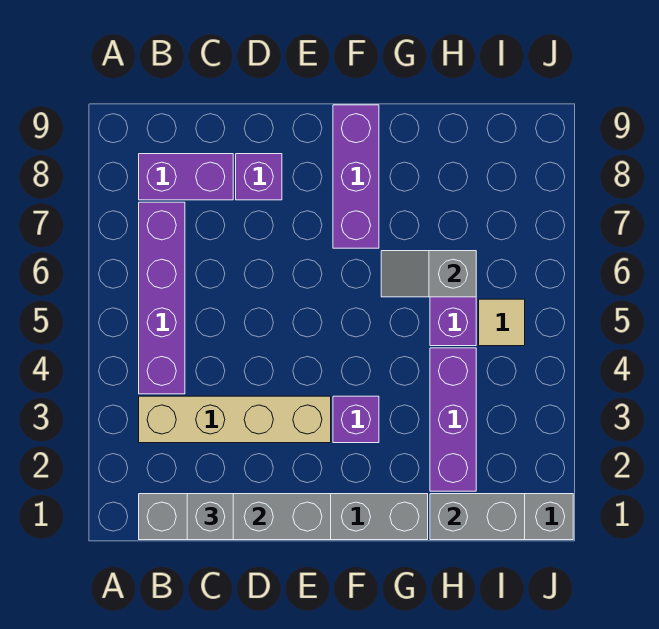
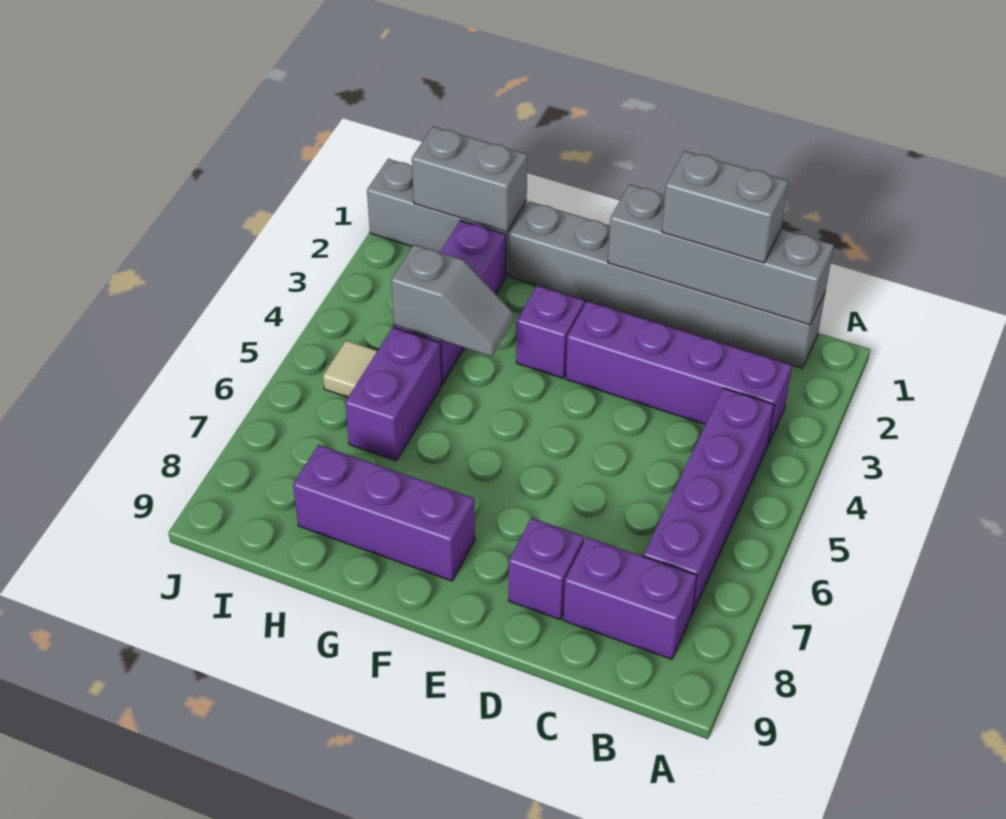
tan brick B3:E3 level 1 -> purple brick B3:E3 level 1
grey brick C1 level 3 -> grey brick C1:D1 level 3
purple brick F7:F9 level 1 -> purple brick F8:H8 level 1
grey slope G6:H6 level 2 top H -> grey slope G4:H4 level 2 top H

